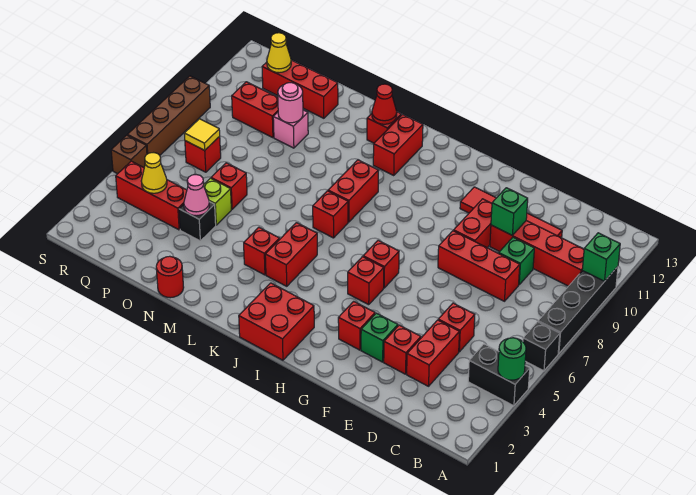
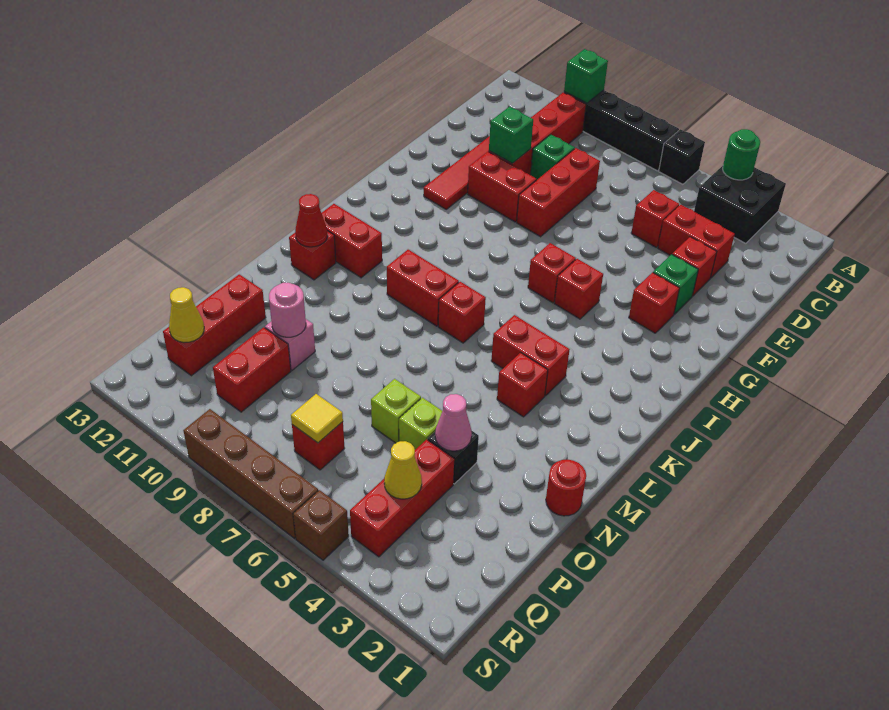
black brick A4:B4 level 1 -> black brick A3:B4 level 1
red brick I1:J2 level 1 -> none
red brick O6 level 1 -> lime brick O6 level 1

